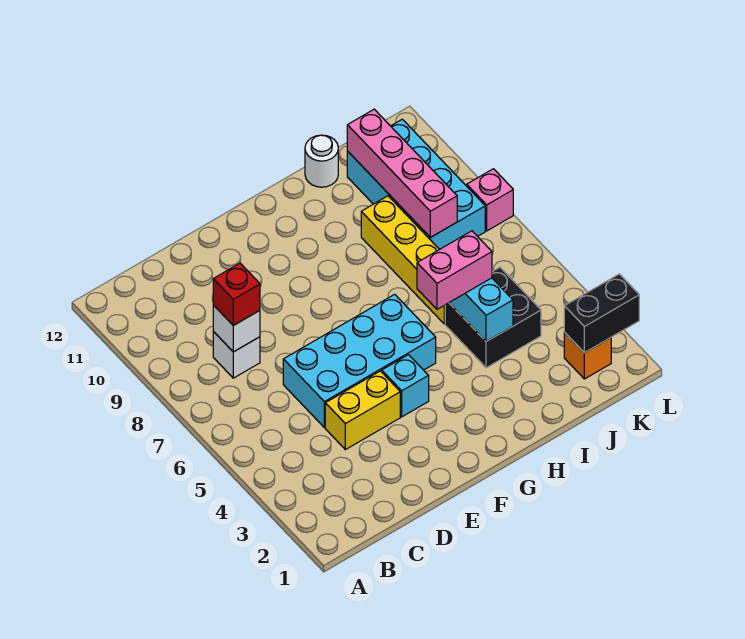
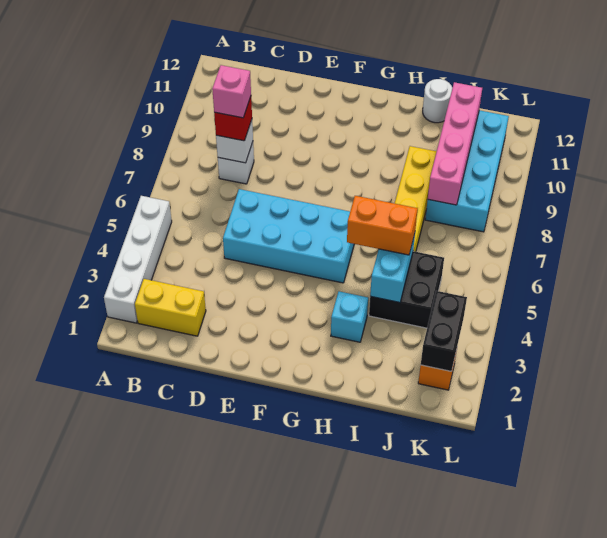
none -> white brick A2:A5 level 1
yellow brick D4:E4 level 1 -> yellow brick B2:C2 level 1
cyan brick F4 level 1 -> cyan brick H3 level 1
pink brick H5:I5 level 3 -> orange brick H5:I5 level 3
black brick K2:L2 level 2 -> black brick K2:K3 level 2
pink brick L8 level 1 -> pink brick C8 level 4

